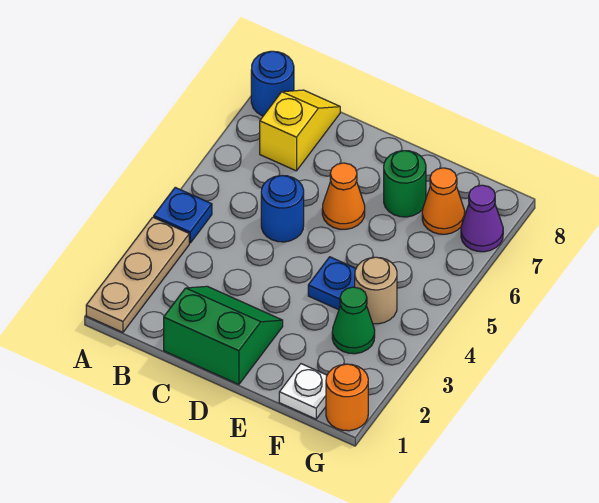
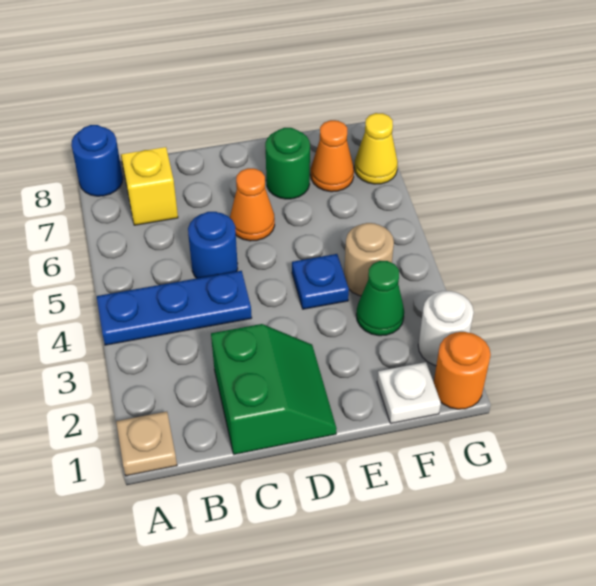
tan plate A1:A3 level 1 -> tan plate A1 level 1
blue plate A4 level 1 -> blue plate A4:C4 level 1
green slope C1:D2 level 1 top 1 -> green slope C1:D2 level 1 top C
none -> white round brick G2 level 1
purple cone G7 level 1 -> yellow cone G7 level 1

